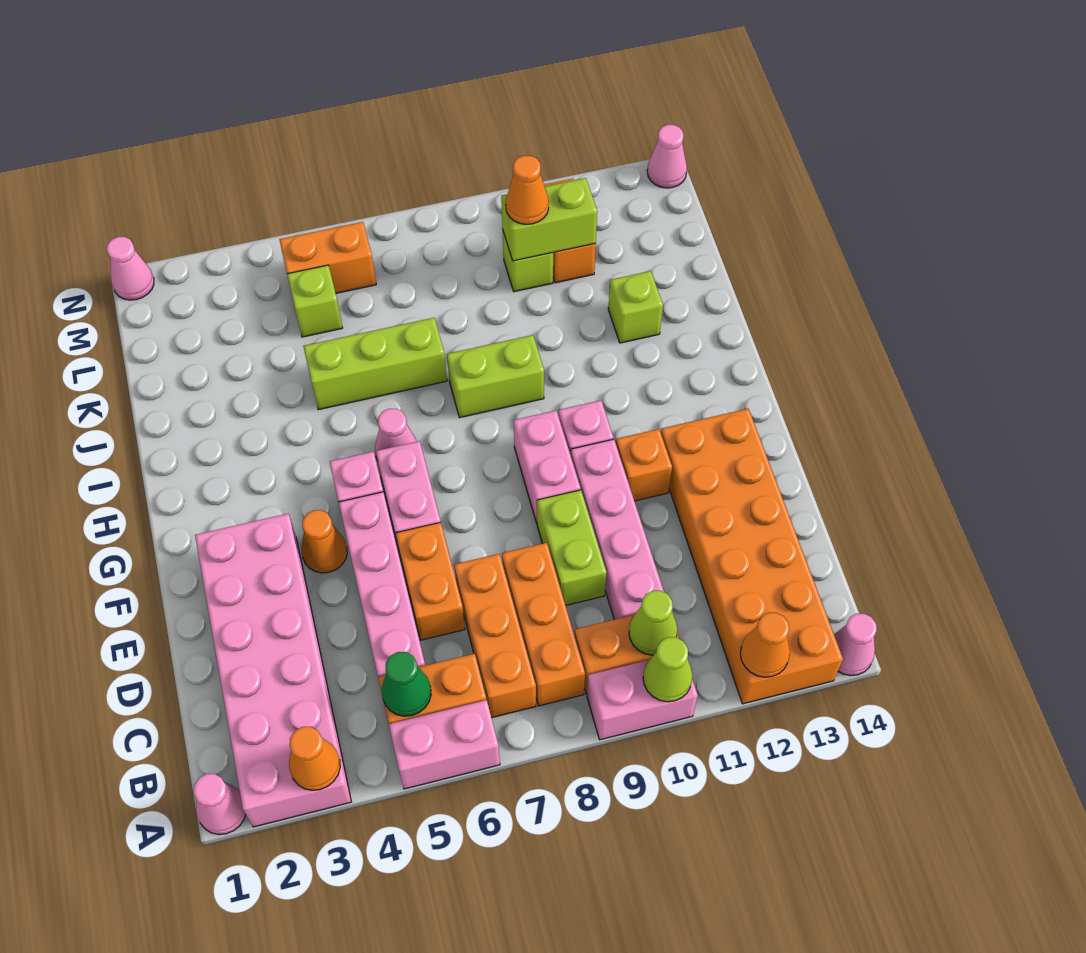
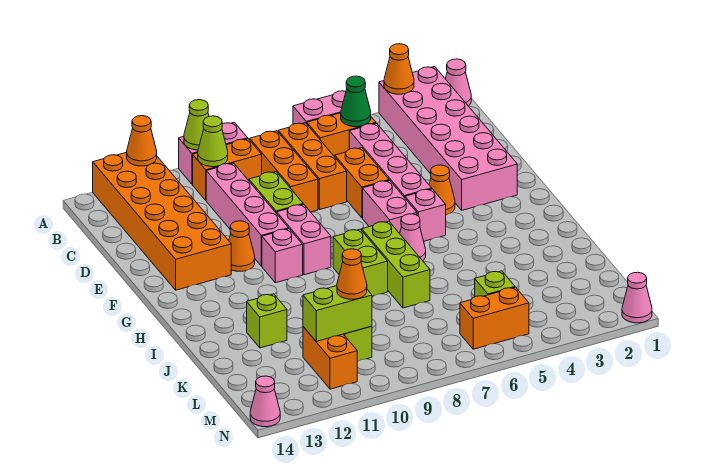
pink cone A14 level 1 -> none
orange brick F11 level 1 -> orange cone F11 level 1
lime brick I8:I9 level 1 -> lime brick H8:I8 level 1
lime brick J5:J7 level 1 -> lime brick H7:J7 level 1

